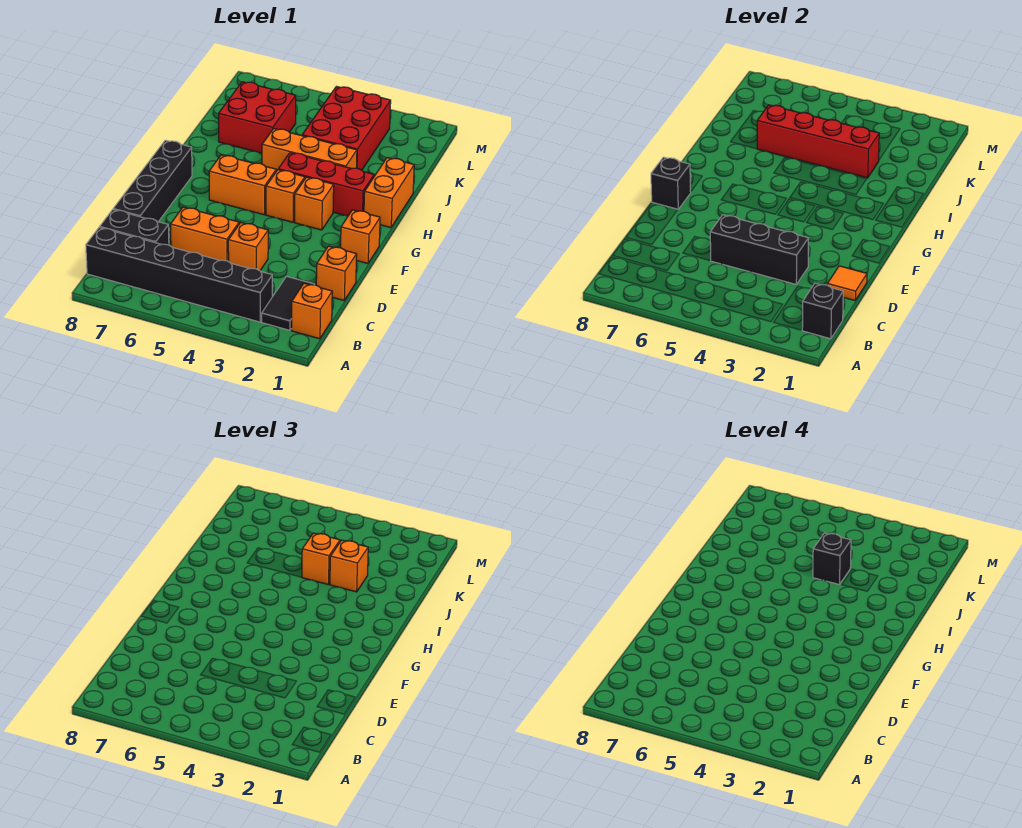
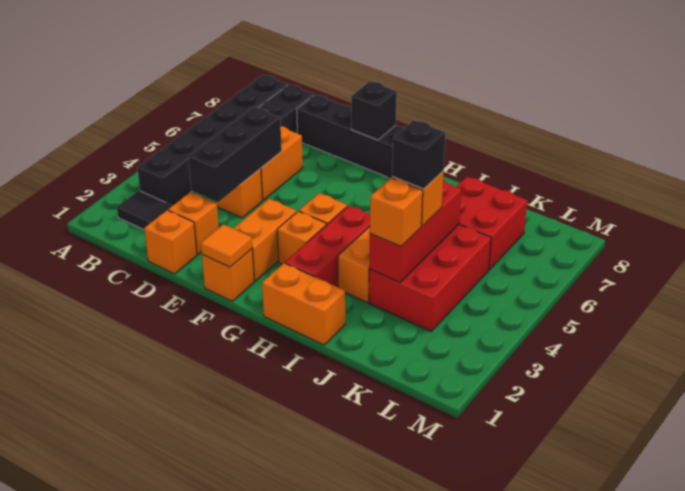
orange brick B1 level 1 -> orange brick D2 level 1
black brick B1 level 2 -> none
orange tile D1 level 2 -> orange tile F1 level 2
orange brick G5:G6 level 1 -> orange brick F2:F3 level 1
red brick J3:L4 level 1 -> red brick J3:K5 level 1
red brick J3:J6 level 2 -> red brick J3:J5 level 2

